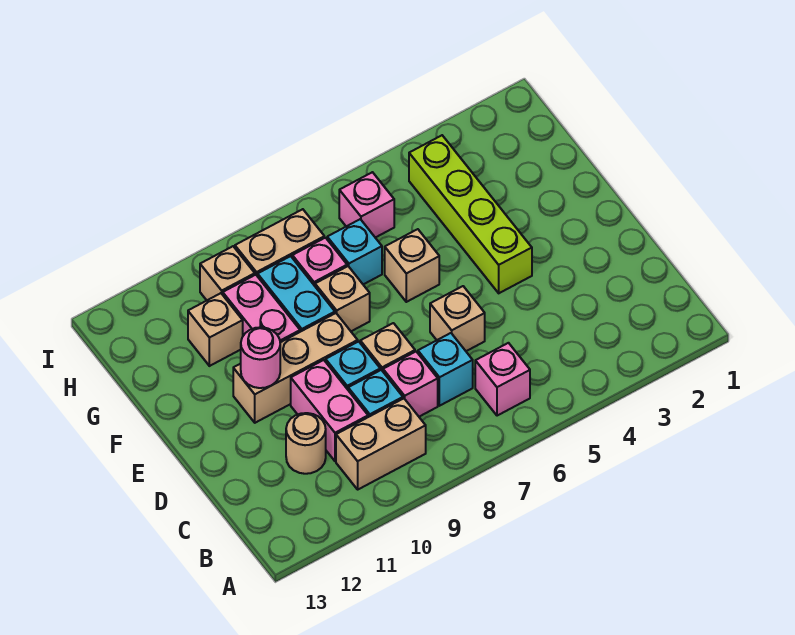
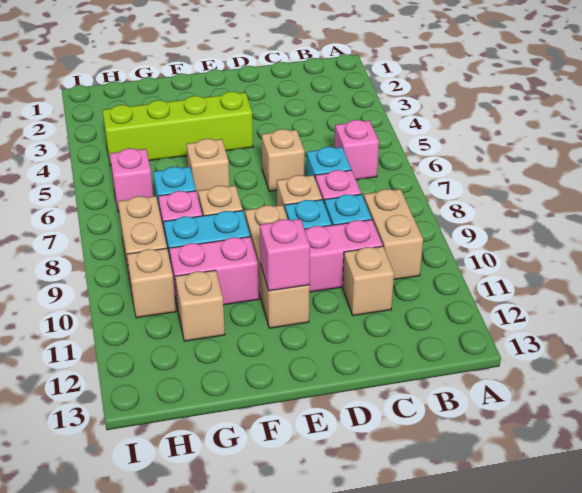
tan round brick C11 level 1 -> tan brick C11 level 1
pink round brick E11 level 2 -> pink brick E11 level 2

